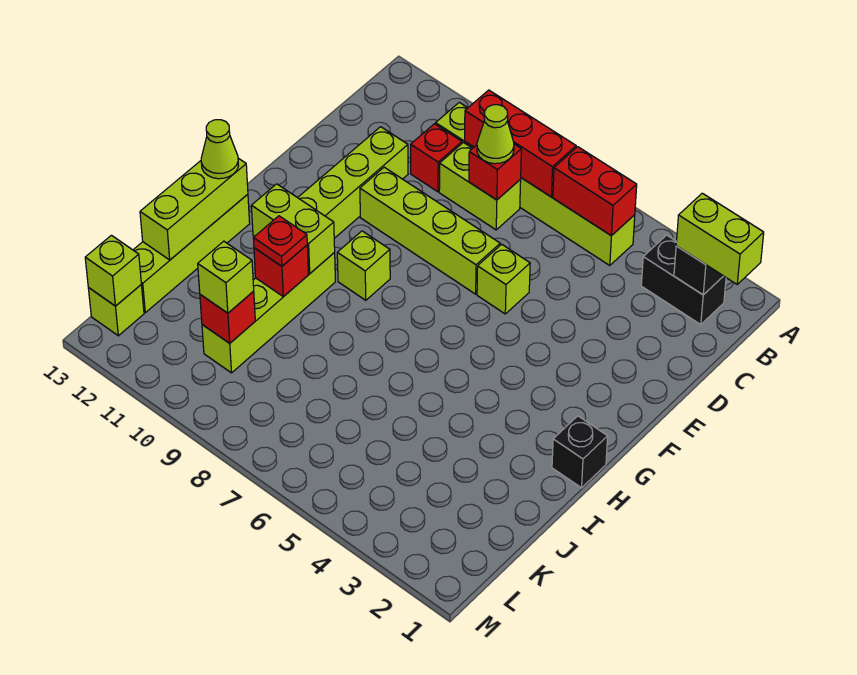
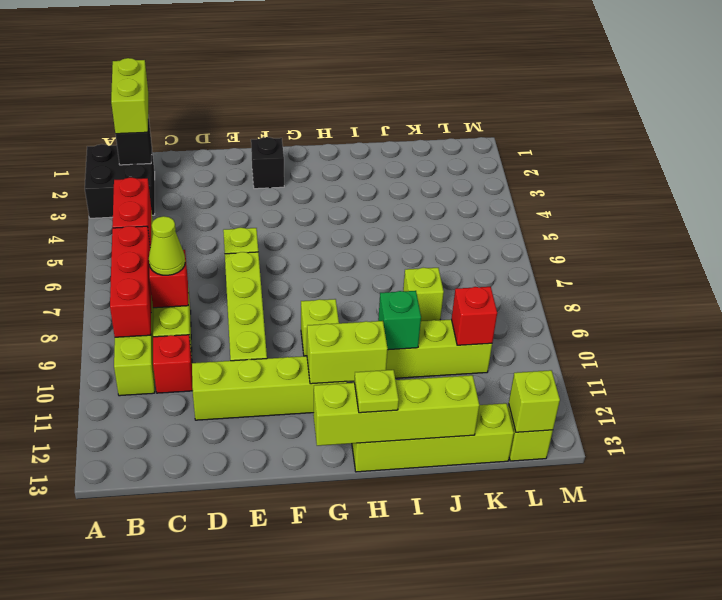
black brick B2:B3 level 1 -> black brick A2:B3 level 1
black brick H1 level 1 -> black brick F2 level 1
lime brick H10:H11 level 2 -> lime brick G11:H11 level 2
lime brick H13:J13 level 2 -> lime brick G13:J13 level 2
lime cone H13 level 3 -> lime plate H13 level 3
red brick I10 level 2 -> green brick I10 level 2
red plate I10 level 3 -> none
lime brick K10 level 3 -> lime brick J8 level 1

